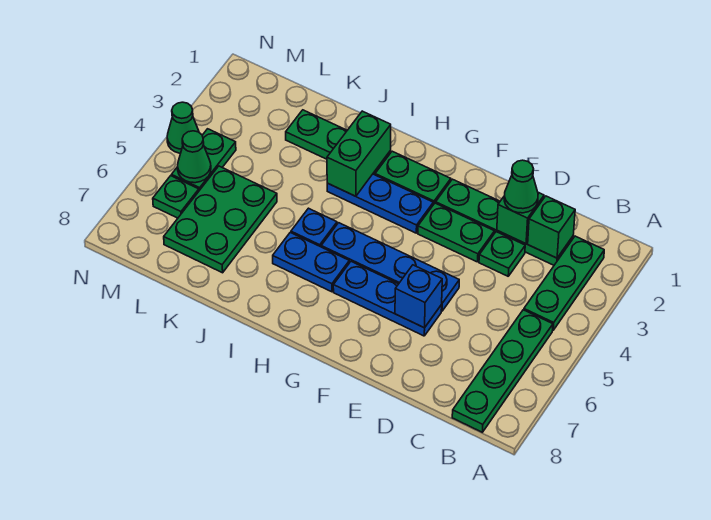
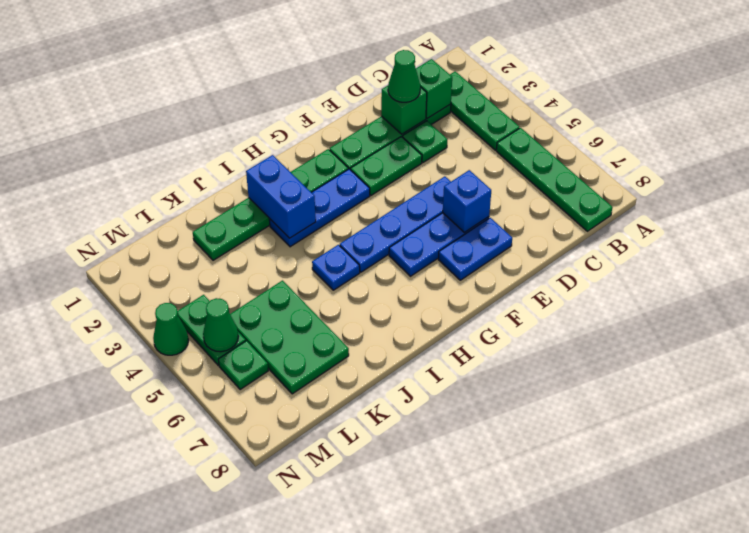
blue plate H6:I6 level 1 -> blue plate E7:F7 level 1
green brick I2:I3 level 2 -> blue brick I2:I3 level 2

